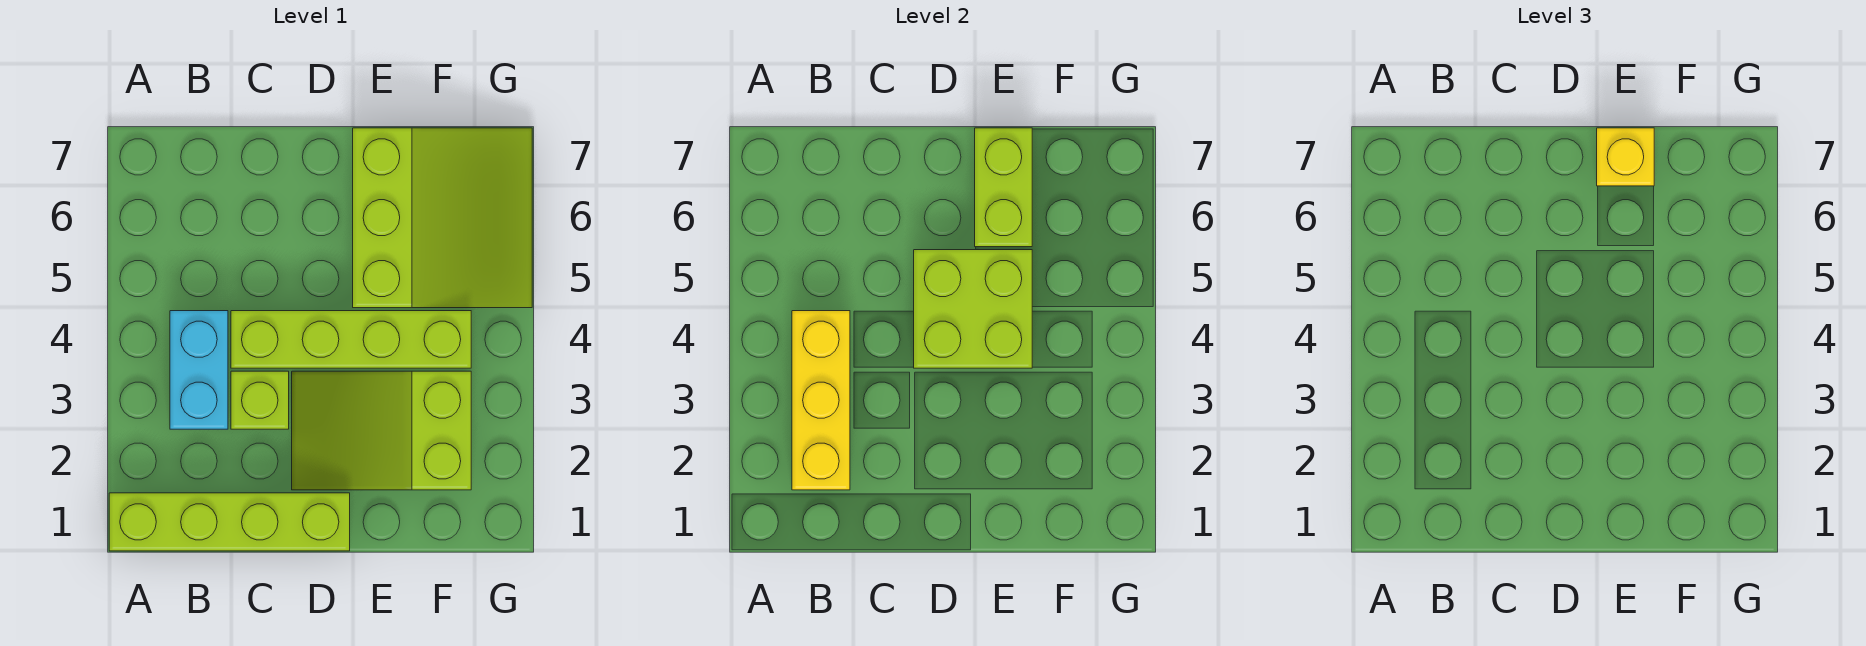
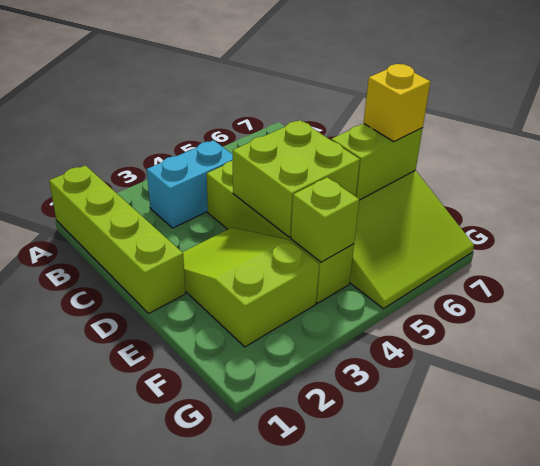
yellow brick B2:B4 level 2 -> none
lime brick C3 level 1 -> lime brick F4 level 2

